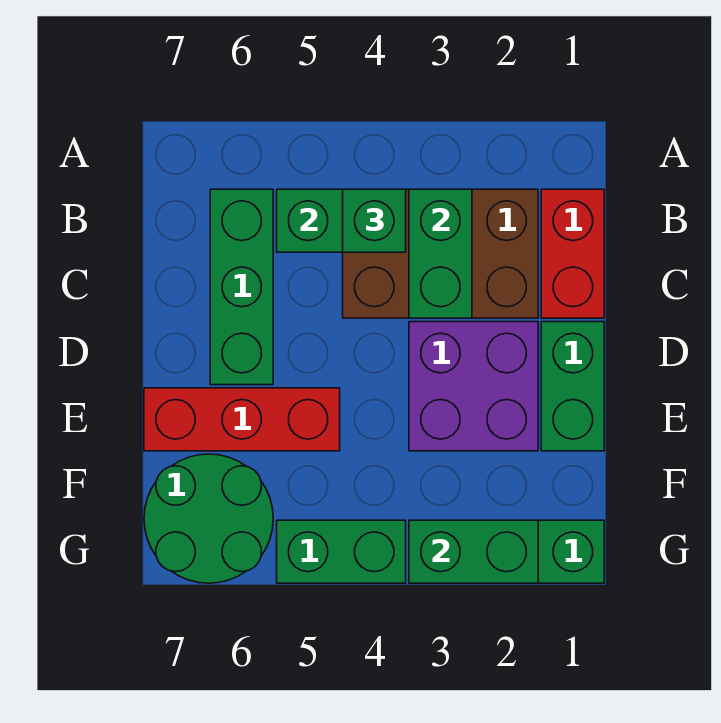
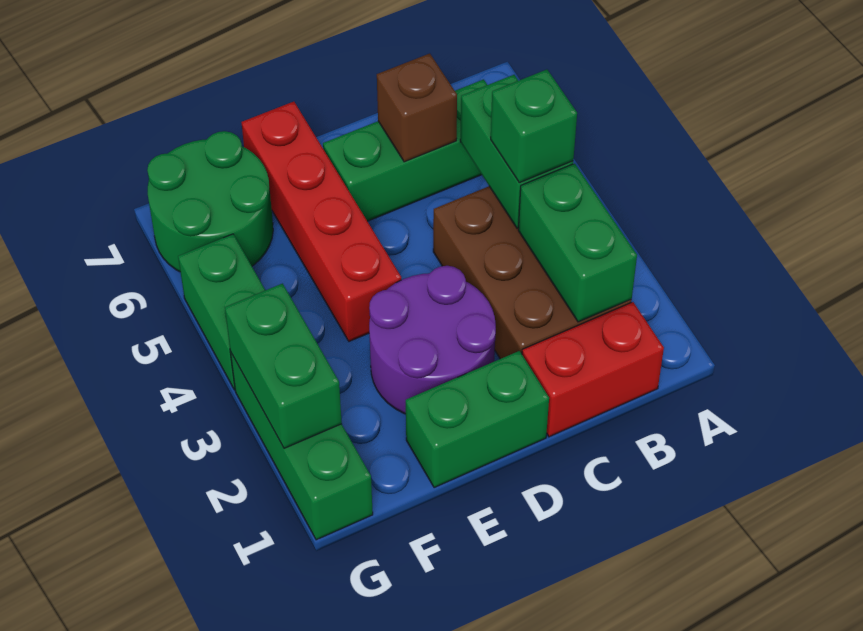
green brick B3:C3 level 2 -> green brick B2:B3 level 2
none -> brown brick C6 level 2
purple brick D2:E3 level 1 -> purple round brick D2:E3 level 1
red brick E5:E7 level 1 -> red brick E4:E7 level 1

